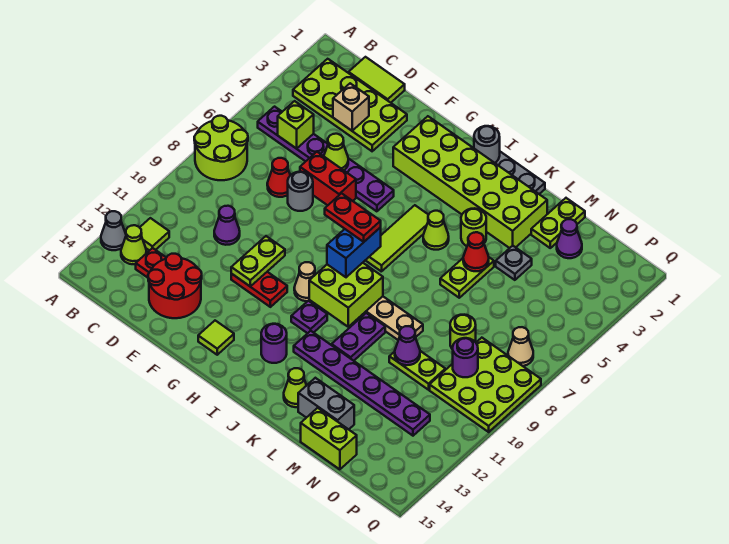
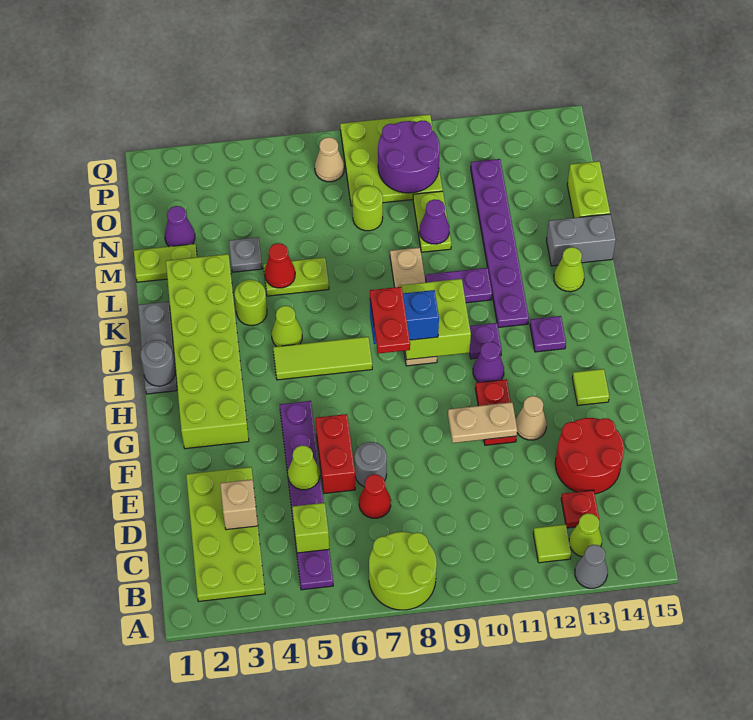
lime tile C1:D1 level 1 -> none
purple cone D10 level 1 -> purple cone H11 level 1
lime plate F10:F11 level 2 -> tan plate F10:F11 level 2
tan cone H10 level 1 -> tan cone F12 level 1
purple round brick I13 level 1 -> purple plate I13 level 1
grey brick L14:M14 level 1 -> grey brick L14:L15 level 1
purple round brick O9 level 2 -> purple round brick O9:P10 level 2

